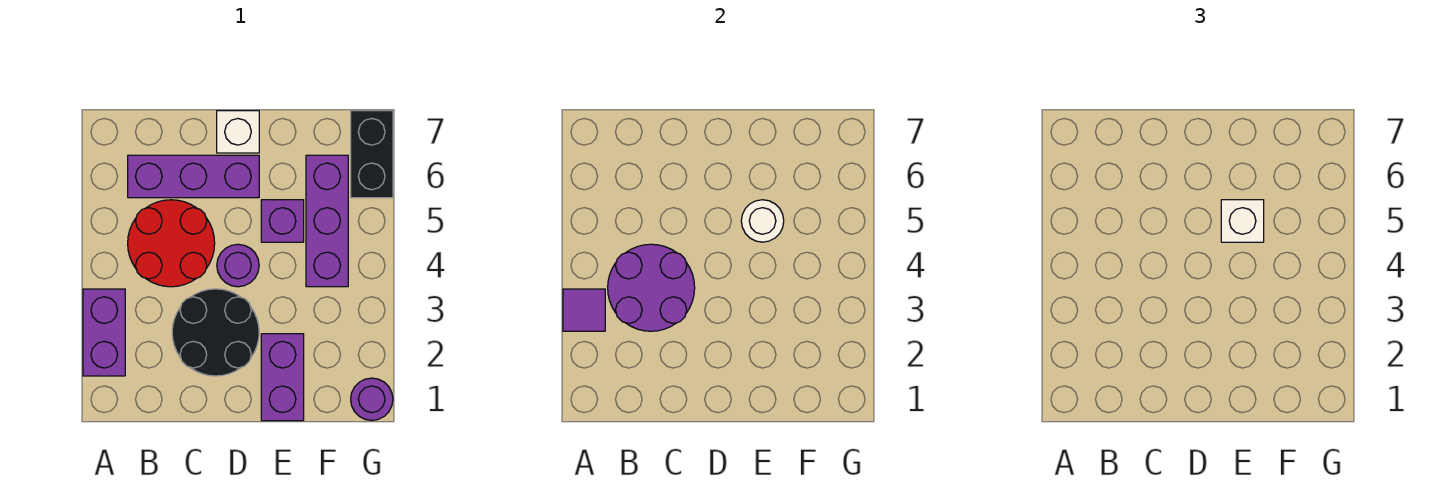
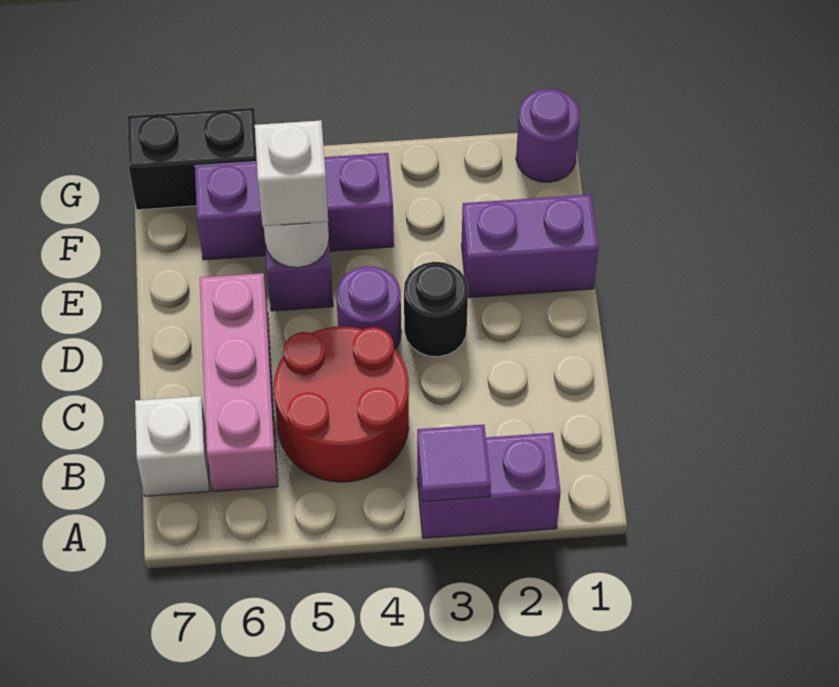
purple round brick B3:C4 level 2 -> none
purple brick B6:D6 level 1 -> pink brick B6:D6 level 1
black round brick C2:D3 level 1 -> black round brick D3 level 1
white brick D7 level 1 -> white brick B7 level 1

